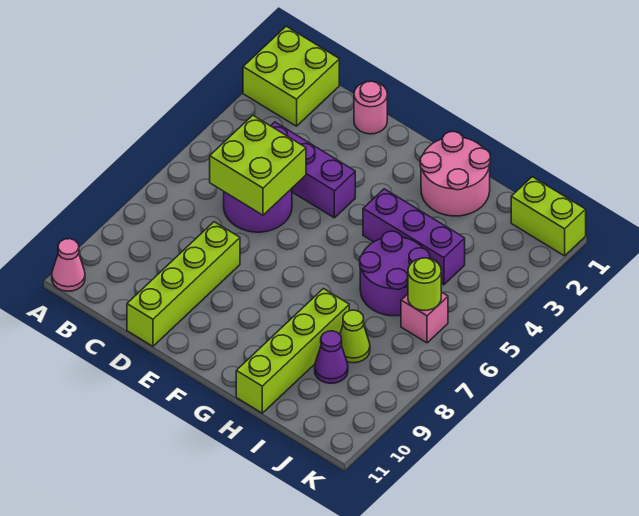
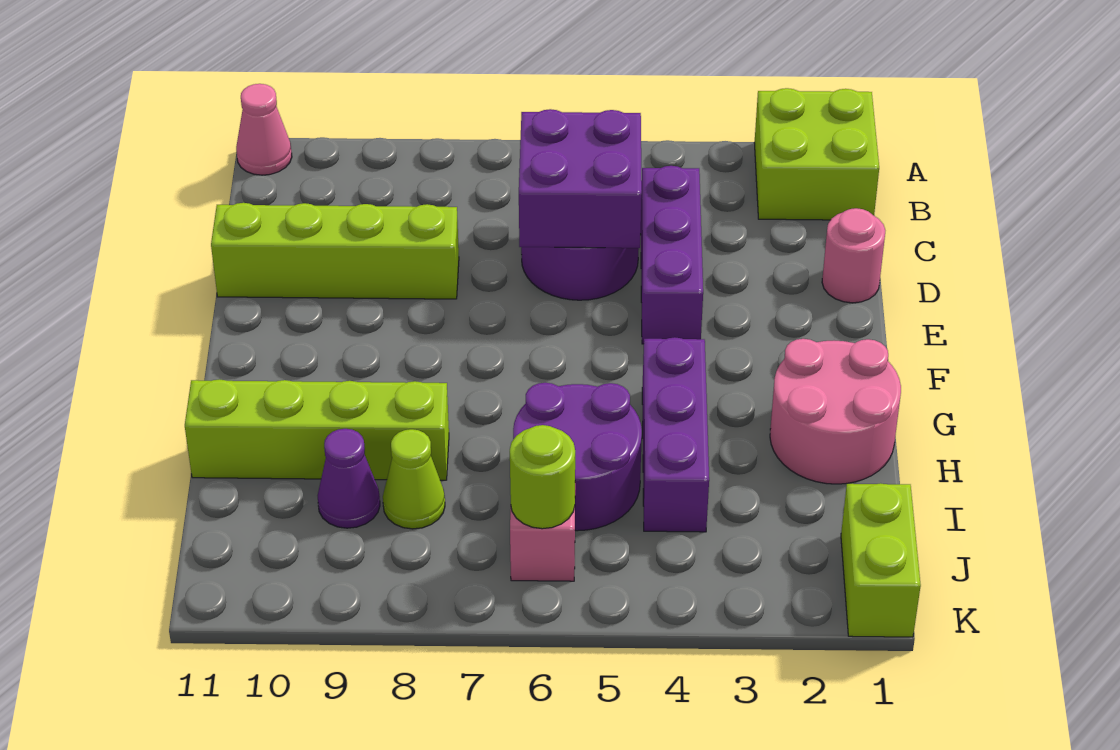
lime brick C5:D6 level 2 -> purple brick C5:D6 level 2

